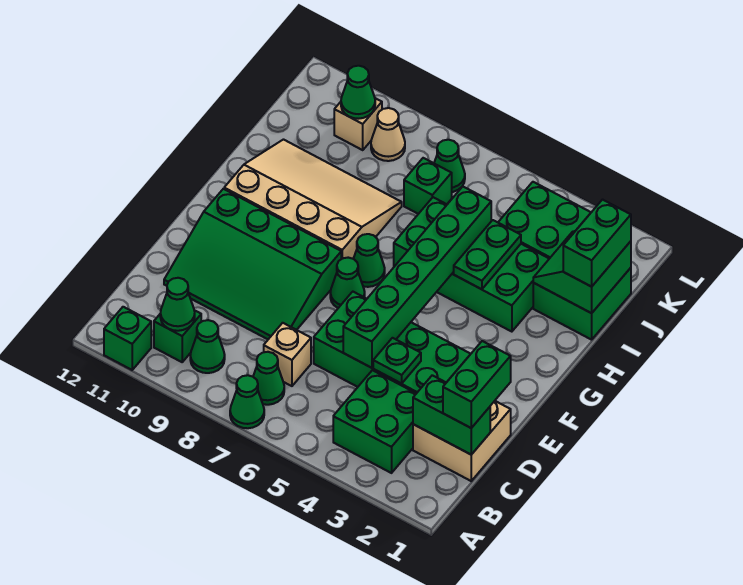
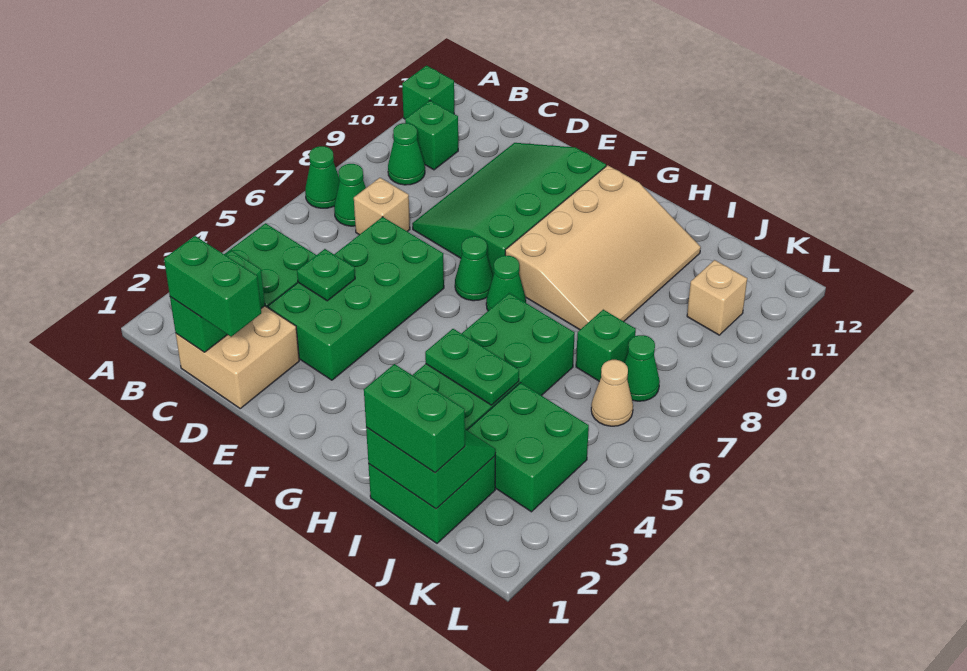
green cone B10 level 2 -> none
green brick D5:I5 level 2 -> none
tan cone K9 level 1 -> tan cone K6 level 1
green cone K10 level 2 -> none

